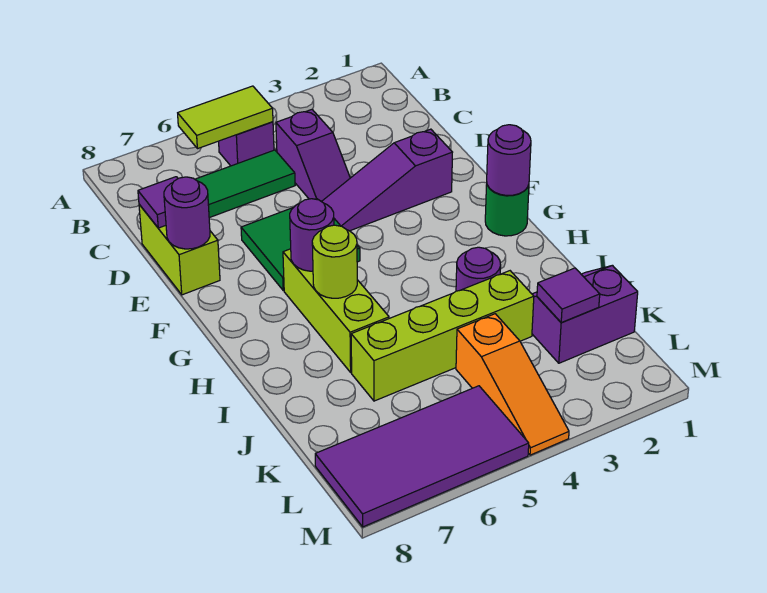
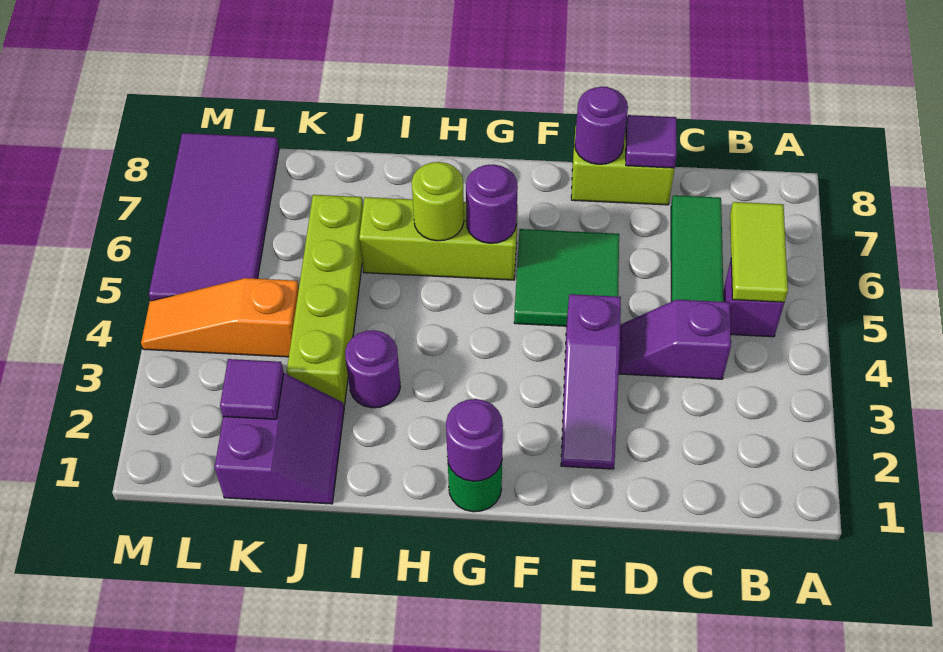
purple slope E2:E4 level 1 top 2 -> purple slope E2:E4 level 1 top 4

